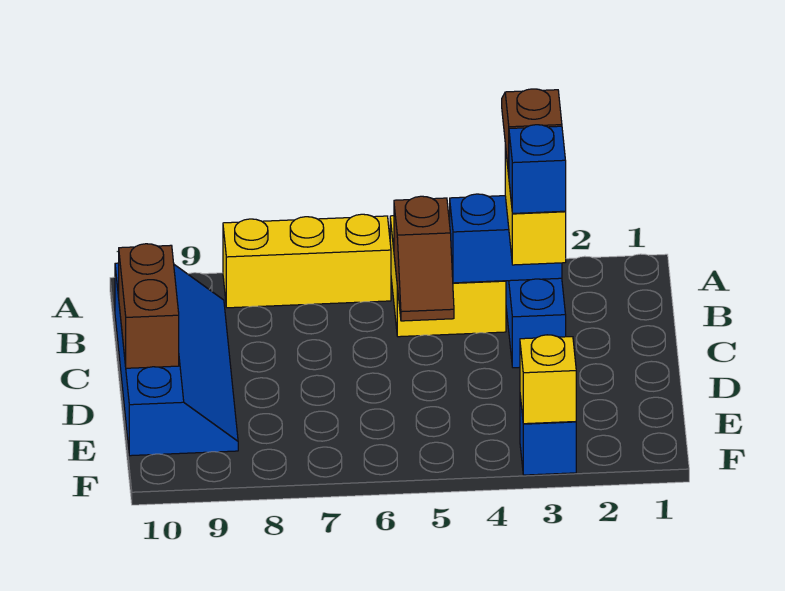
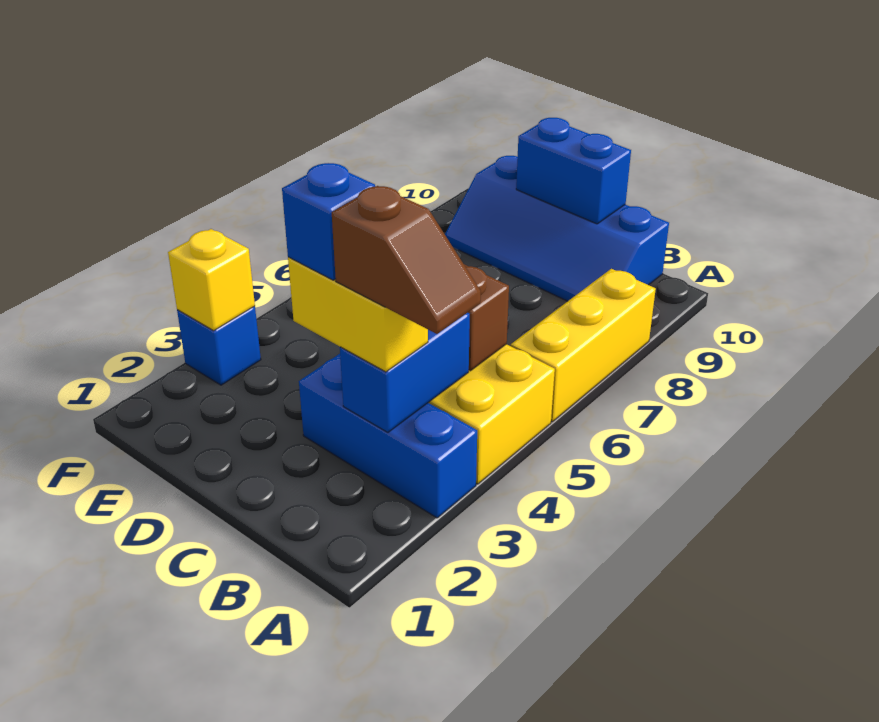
brown brick C10:D10 level 2 -> blue brick C10:D10 level 2

